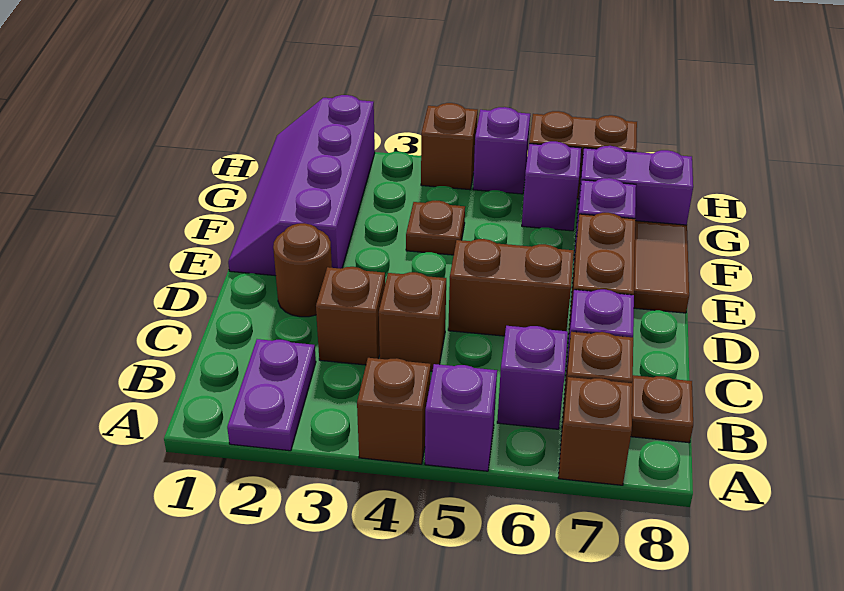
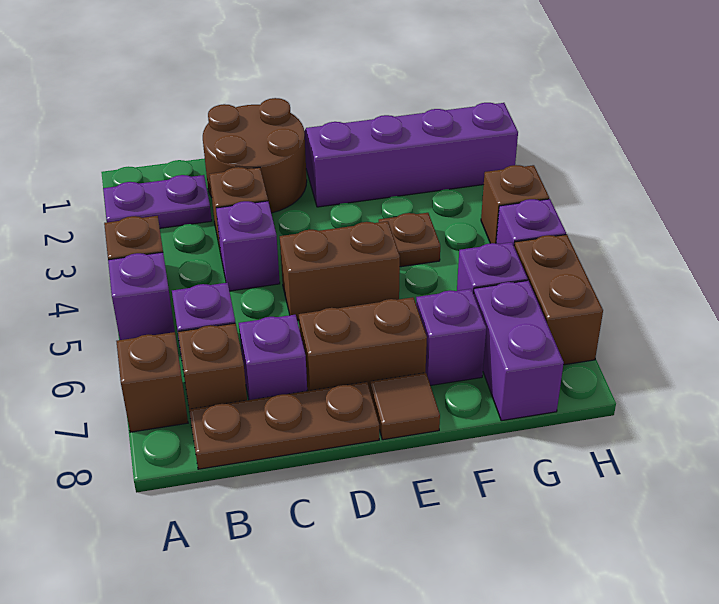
brown plate B8 level 1 -> brown plate B8:D8 level 1
brown brick C4 level 1 -> purple brick C4 level 1
brown round brick D2 level 1 -> brown round brick C1:D2 level 1
brown brick D5:D6 level 1 -> brown brick D5:E5 level 1
brown tile E8:F8 level 1 -> brown tile E8 level 1

